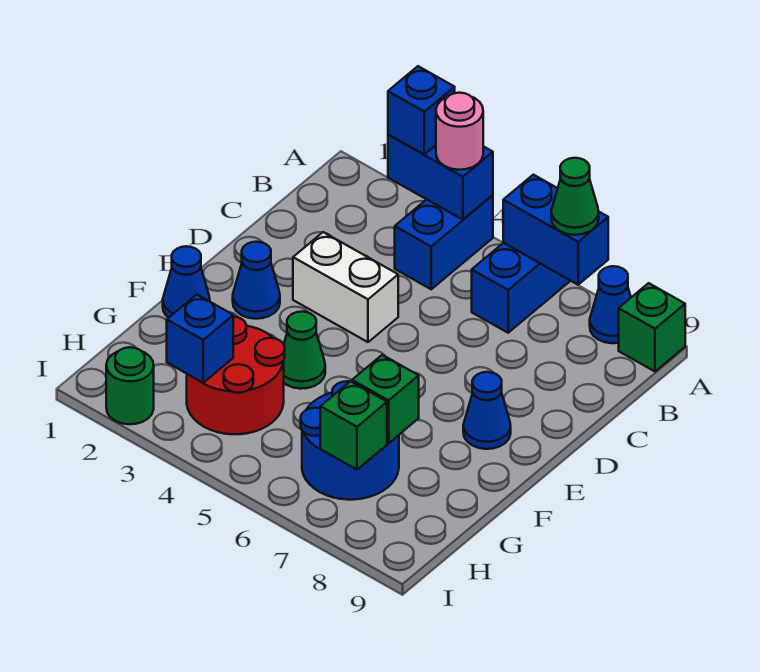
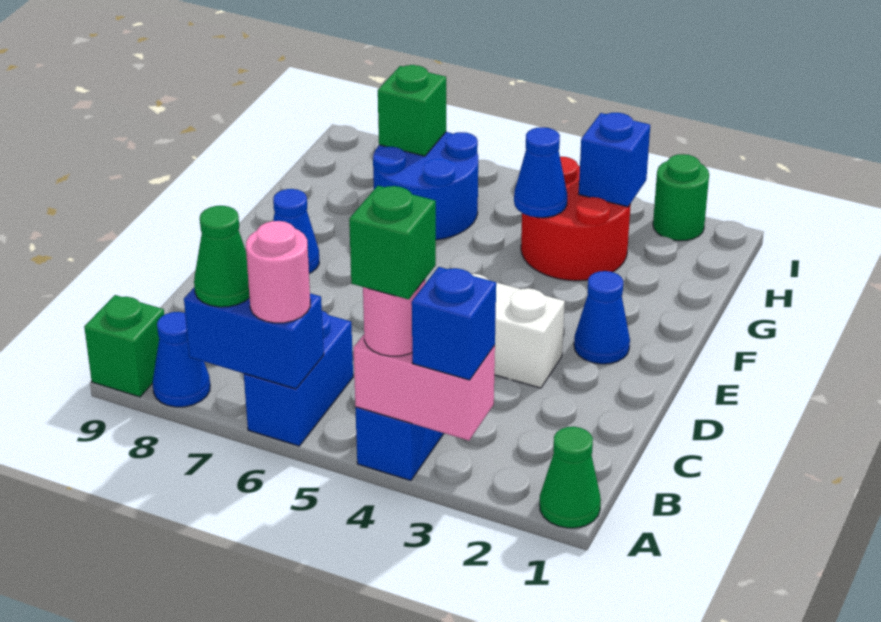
blue brick A3:A4 level 2 -> pink brick A3:A4 level 2
none -> pink round brick A6 level 3
blue cone F1 level 1 -> blue cone G4 level 2
green cone F4 level 1 -> green cone A1 level 1
green brick G7 level 2 -> green brick A4 level 4

